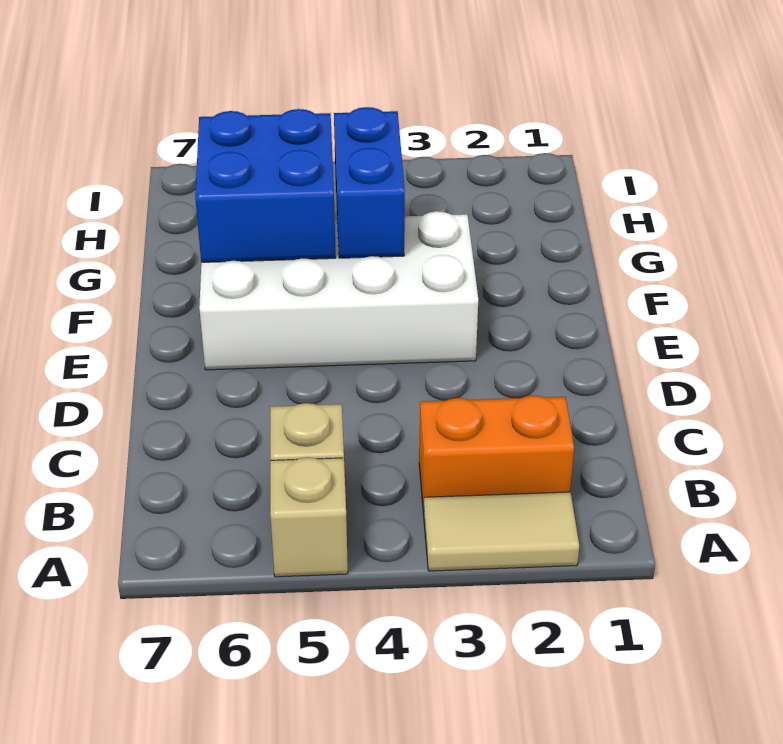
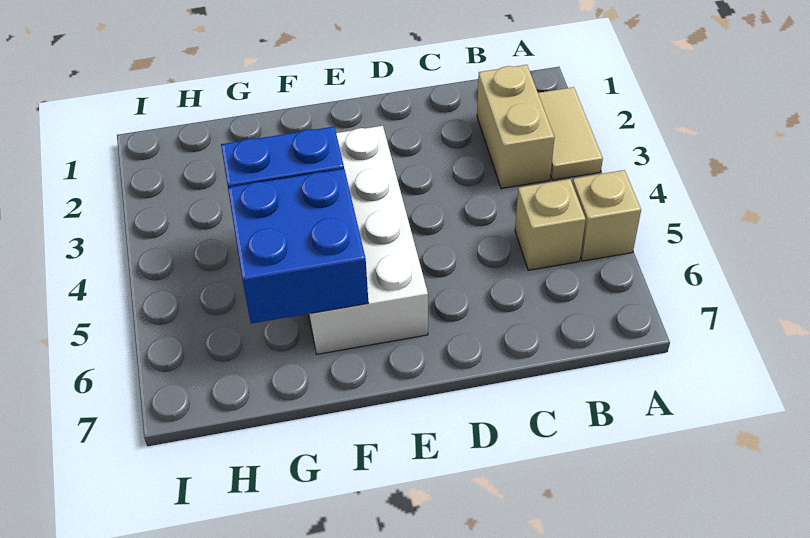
orange brick B2:B3 level 1 -> tan brick B2:B3 level 1

